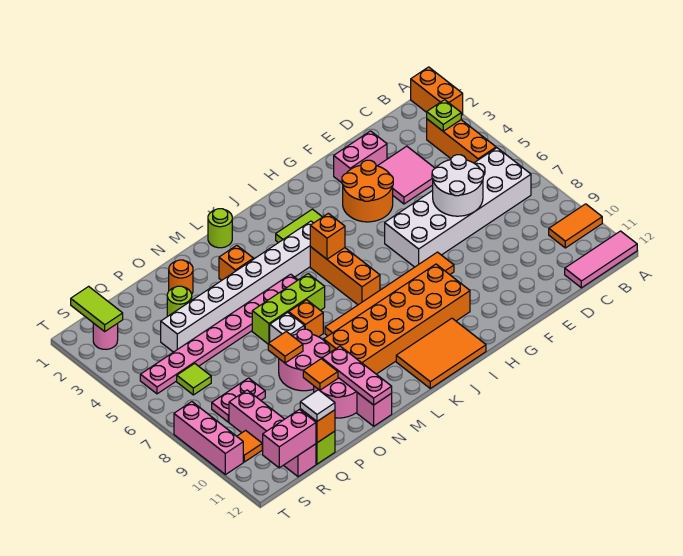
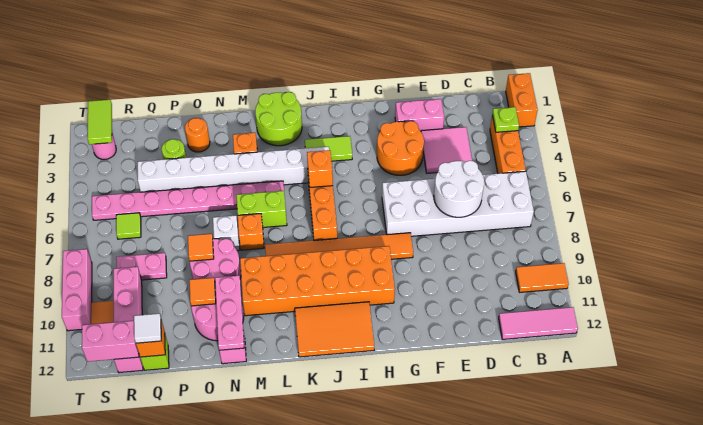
lime round brick L1 level 1 -> lime round brick K1:L2 level 1
lime brick L6:N6 level 1 -> lime brick L6:M6 level 1

